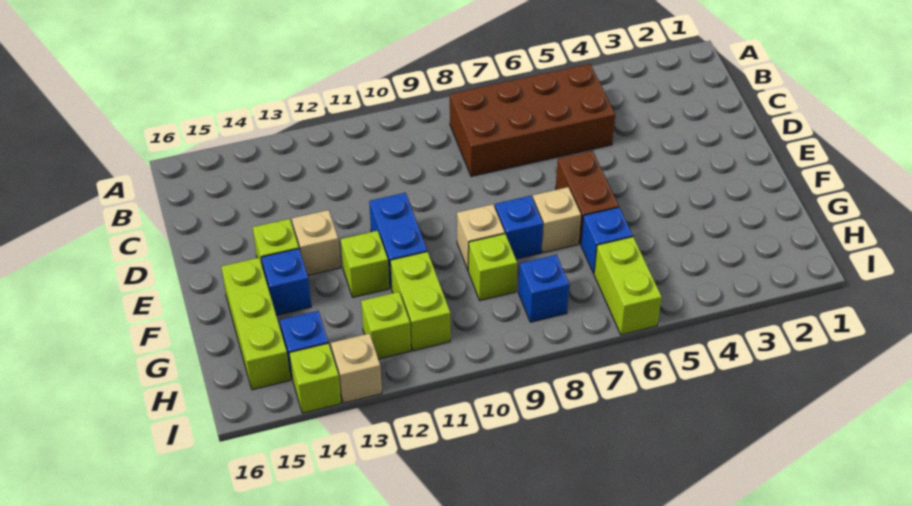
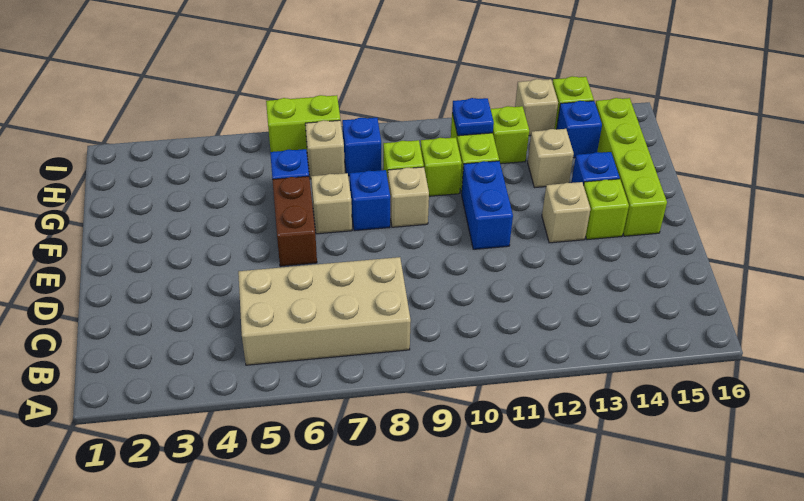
brown brick B5:C8 level 1 -> tan brick B5:C8 level 1
lime brick F12 level 1 -> lime brick G10 level 1
lime brick F15:H15 level 1 -> lime brick E15:H15 level 1
none -> tan brick G13 level 1
lime brick H6:I6 level 1 -> lime brick I6:I7 level 1
none -> tan brick H7 level 1
none -> blue plate H11 level 2

